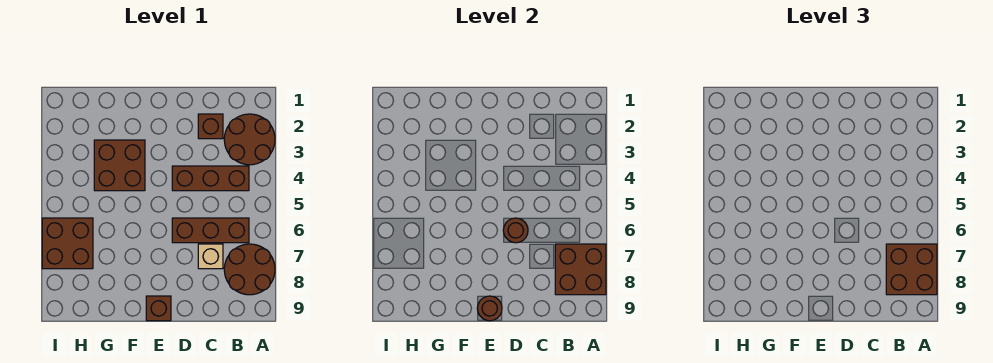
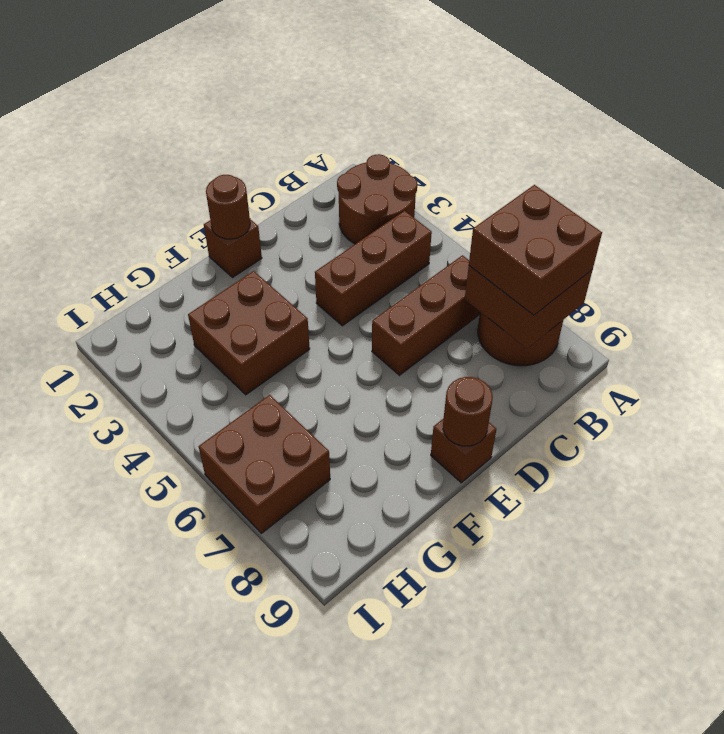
brown brick C2 level 1 -> brown brick E1 level 1
tan brick C7 level 1 -> none
brown round brick D6 level 2 -> brown round brick E1 level 2

